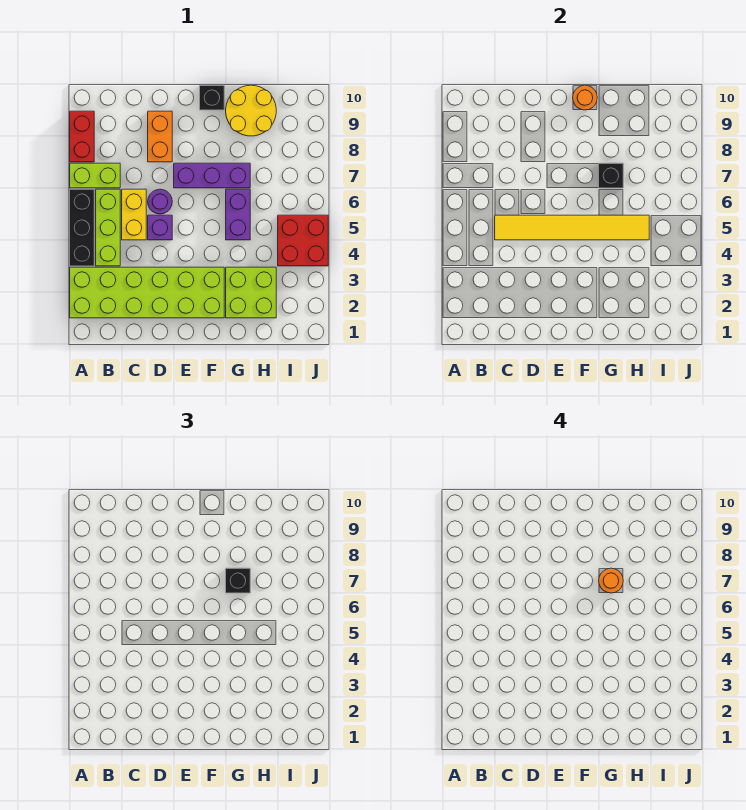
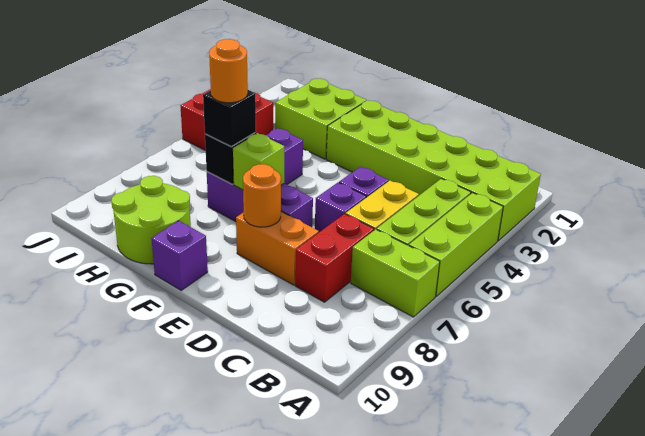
black brick A4:A6 level 1 -> lime brick A4:A6 level 1
red brick A8:A9 level 1 -> red brick C7:C8 level 1
yellow tile C5:H5 level 2 -> none
purple round brick D6 level 1 -> purple brick D6 level 1
orange brick D8:D9 level 1 -> orange brick D8:E8 level 1
none -> lime brick F7 level 2
black brick F10 level 1 -> purple brick F10 level 1
orange round brick F10 level 2 -> orange round brick E8 level 2
yellow round brick G9:H10 level 1 -> lime round brick G9:H10 level 1

